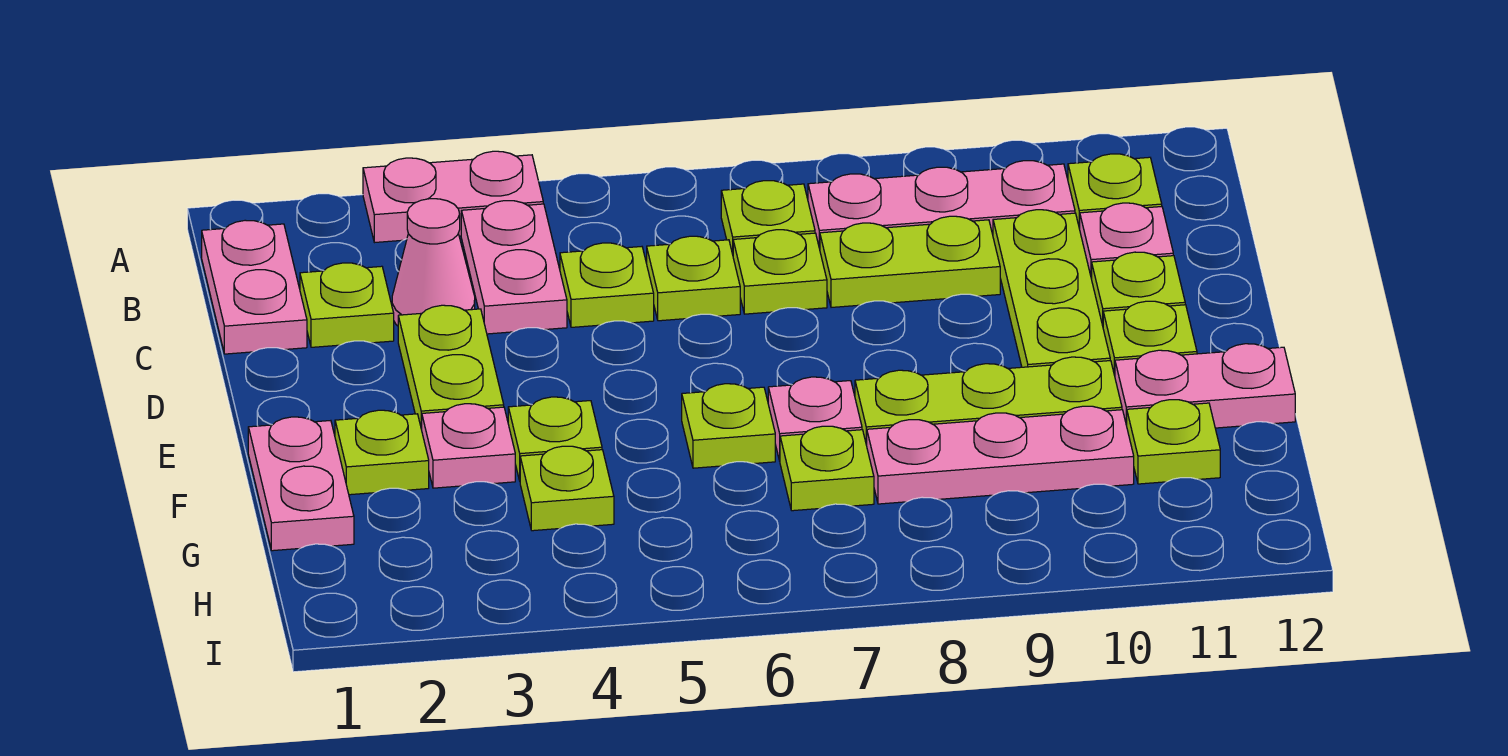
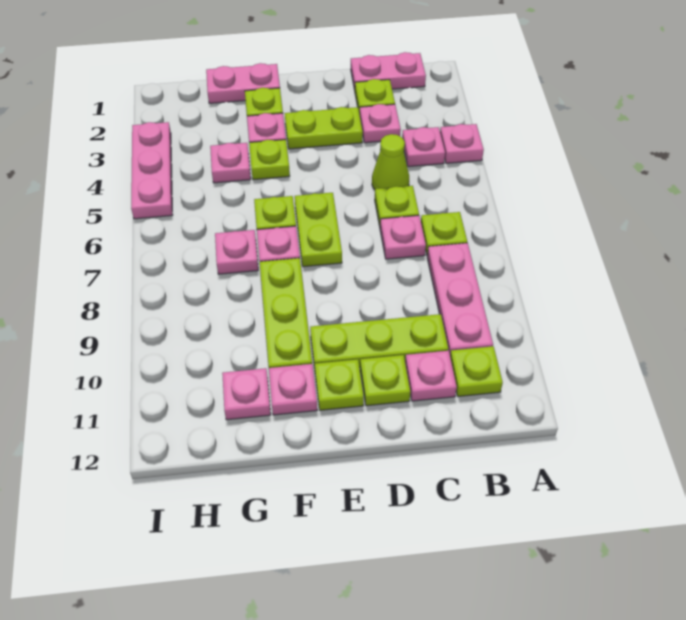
pink plate A3:A4 level 1 -> pink plate A4 level 1
pink plate B4:C4 level 1 -> pink plate B4 level 1
pink cone C3 level 1 -> pink plate C3 level 1
lime plate C5 level 1 -> lime cone C5 level 1
lime plate C7 level 1 -> pink plate C7 level 1
lime plate C8:C9 level 1 -> lime plate E6:E7 level 1
pink plate F11:F12 level 1 -> pink plate F11 level 1
lime plate G4 level 1 -> pink plate G4 level 1
lime plate G7 level 1 -> pink plate G7 level 1
pink plate G8:G10 level 1 -> pink plate I3:I5 level 1
lime plate G11 level 1 -> pink plate G11 level 1

